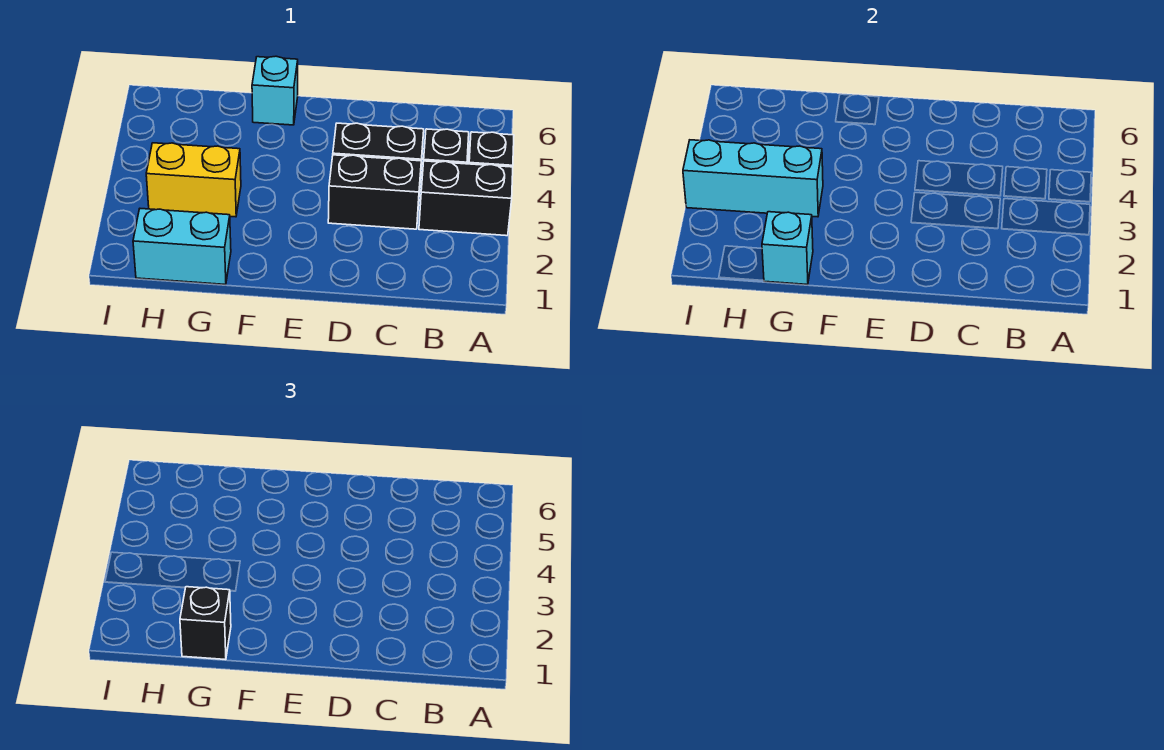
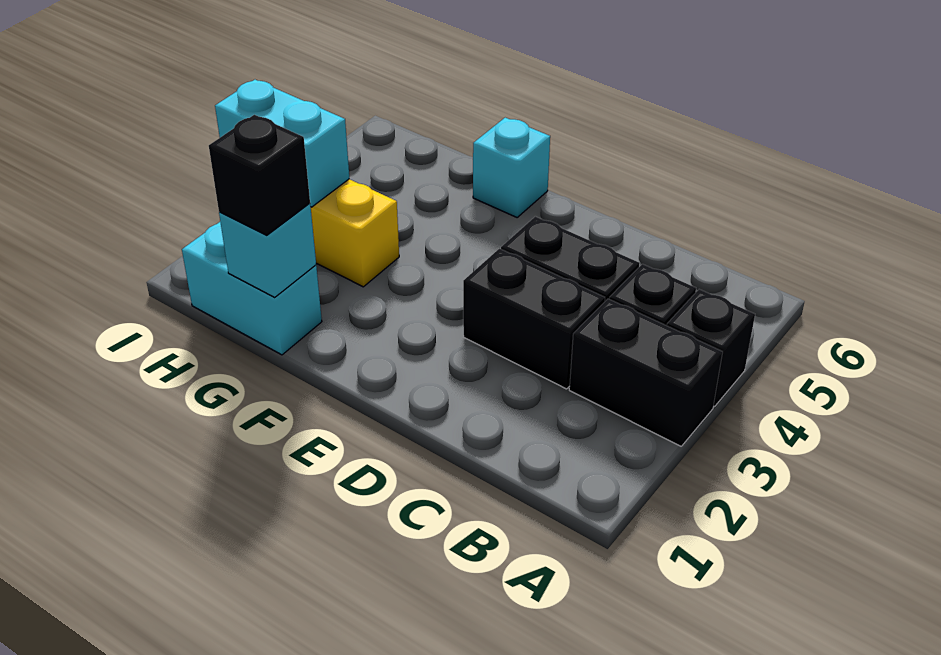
cyan brick G3:I3 level 2 -> cyan brick H3:I3 level 2

